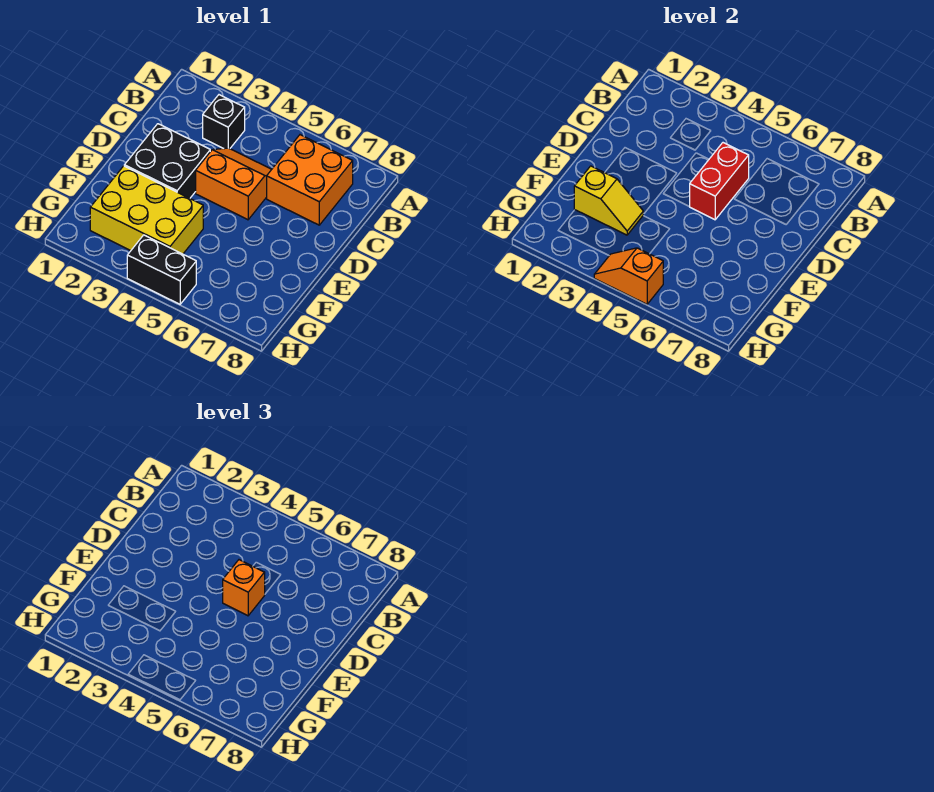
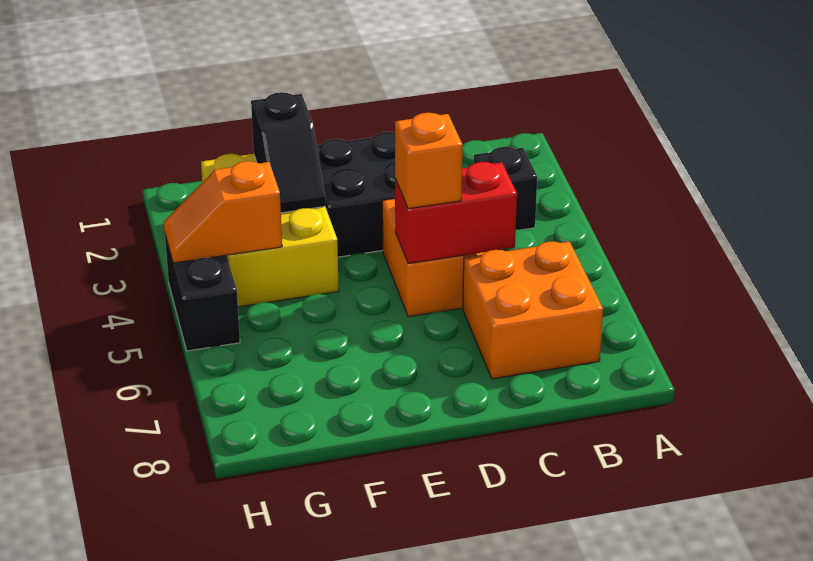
yellow slope F2:F3 level 2 top 2 -> black slope F2:F3 level 2 top 2
orange slope H4:H5 level 2 top 5 -> orange slope G4:H4 level 2 top G

